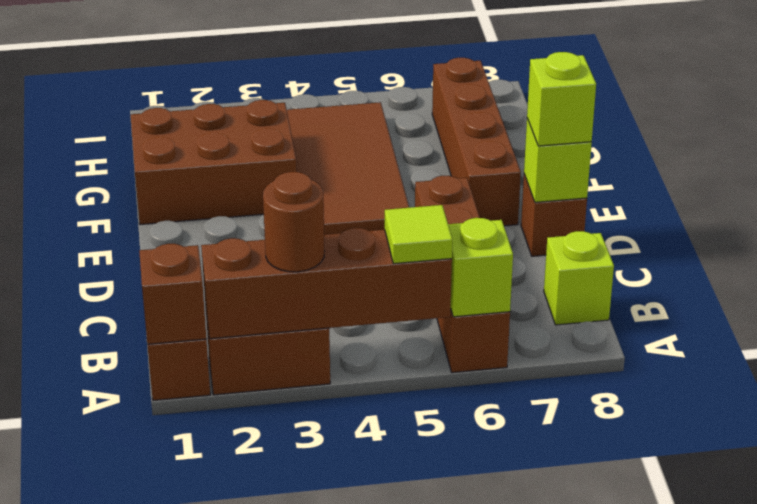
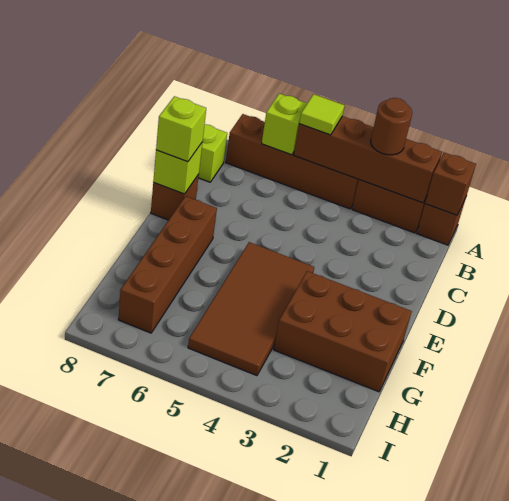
brown brick A6:D6 level 1 -> brown brick A4:A7 level 1

